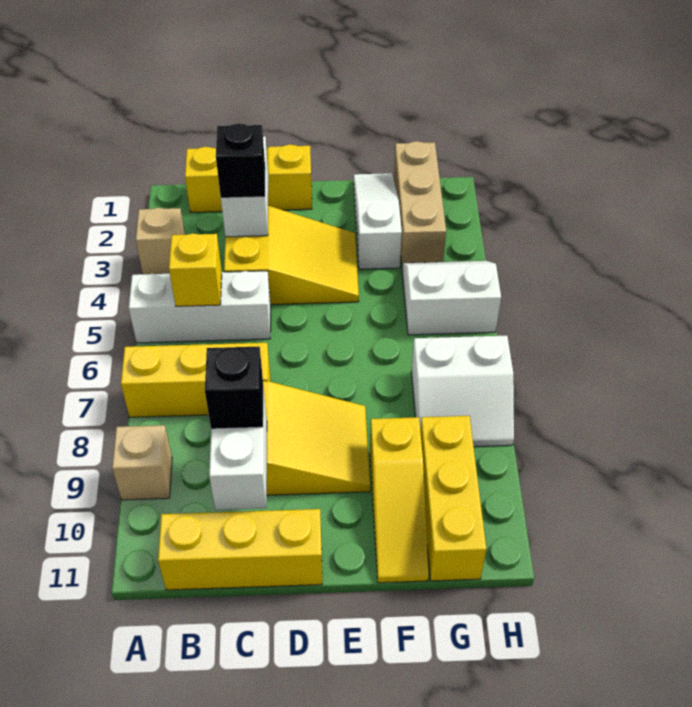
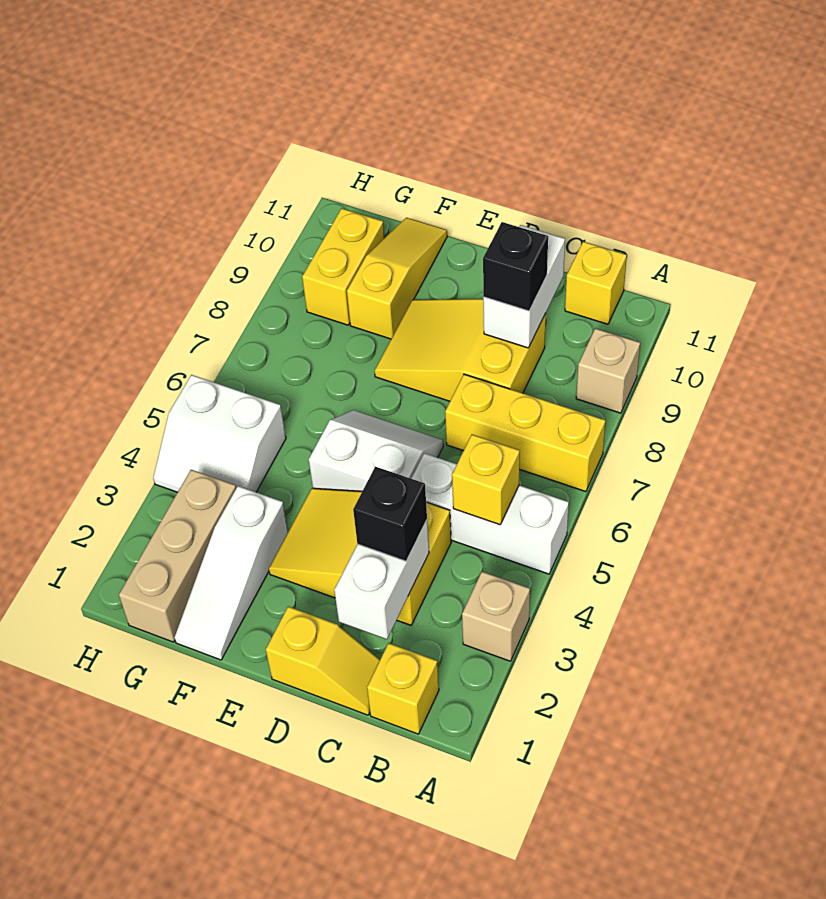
yellow brick B11:D11 level 1 -> yellow brick B11 level 1
white slope G7:H8 level 1 top 7 -> white slope D5:E6 level 1 top 5
yellow brick G9:G11 level 1 -> yellow brick G9:G10 level 1

